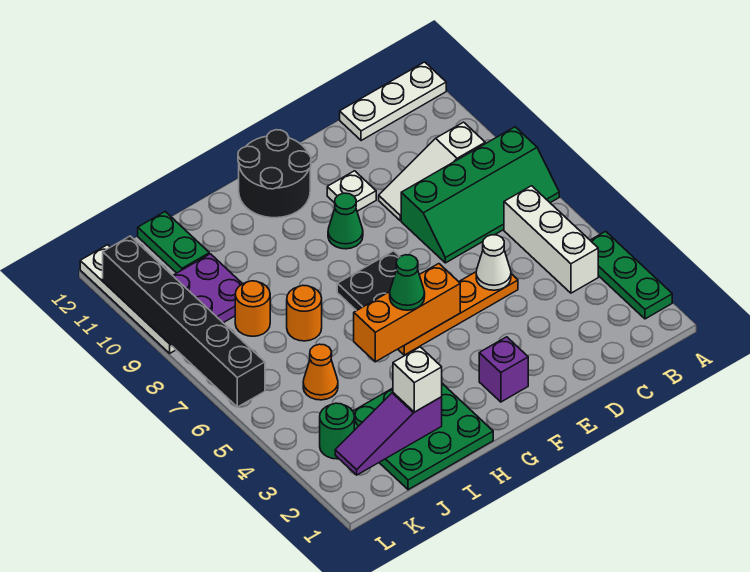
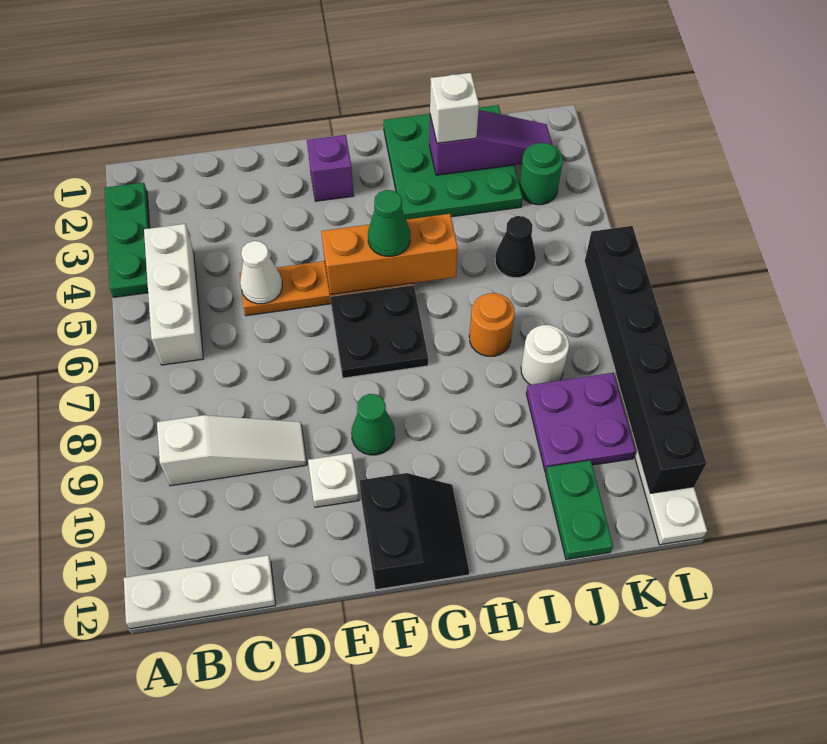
green slope A7:D8 level 1 top 8 -> none
black round brick F11:G12 level 1 -> black slope F11:G12 level 1 top F
orange cone J5 level 1 -> black cone J5 level 1
orange round brick J8 level 1 -> white round brick J8 level 1

